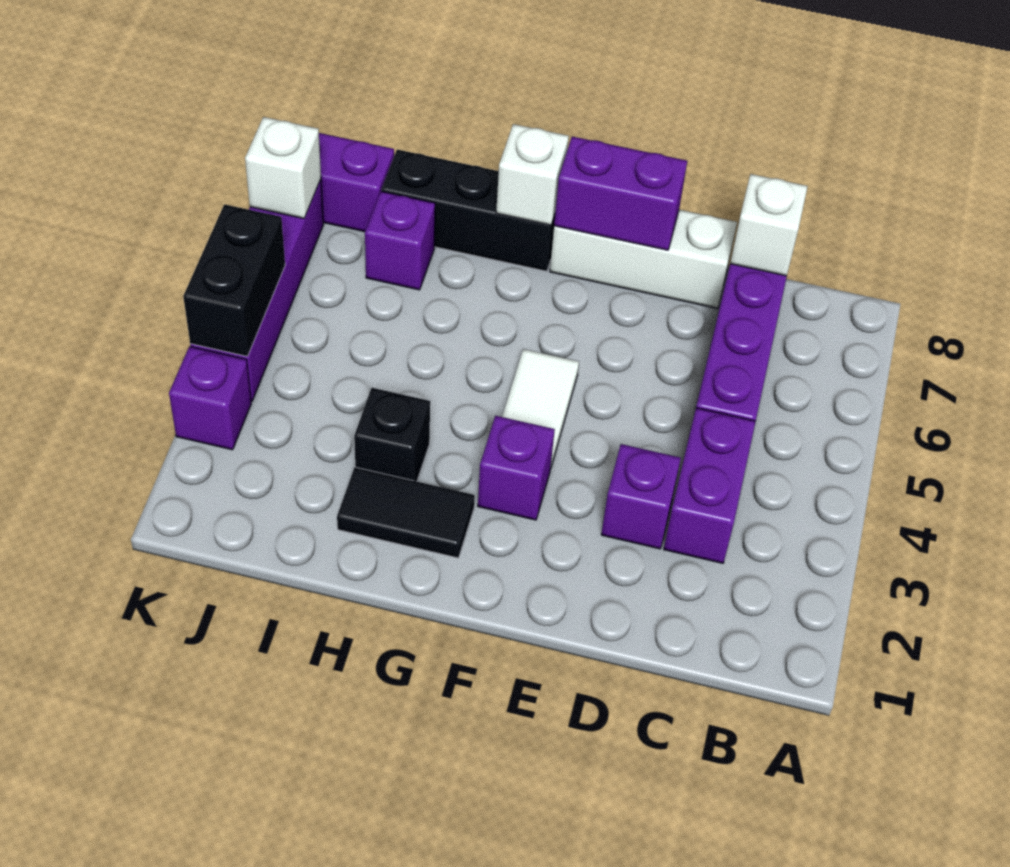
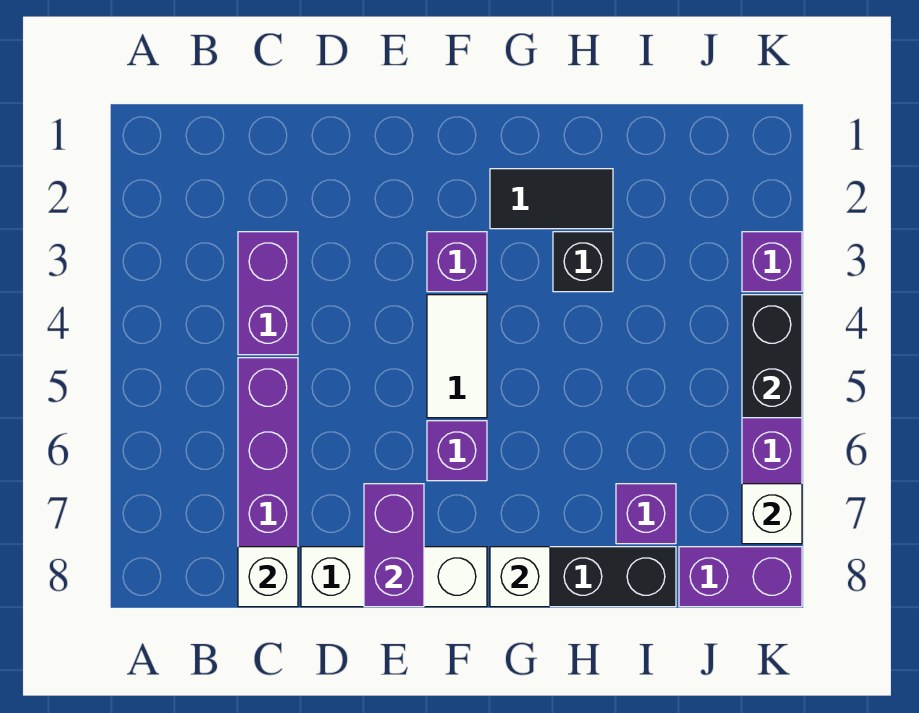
purple brick D3 level 1 -> purple brick F6 level 1
purple brick E8:F8 level 2 -> purple brick E7:E8 level 2

